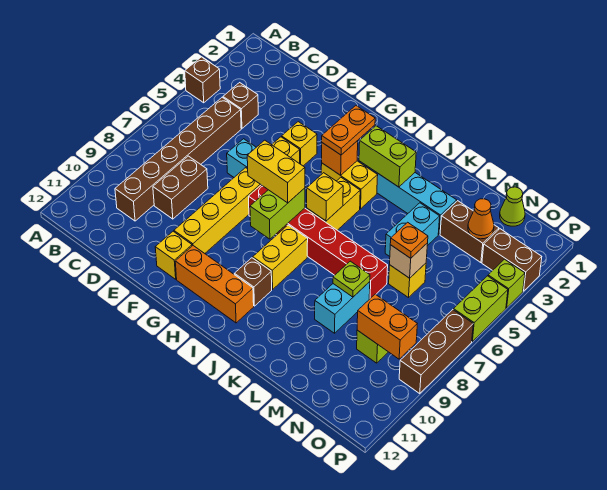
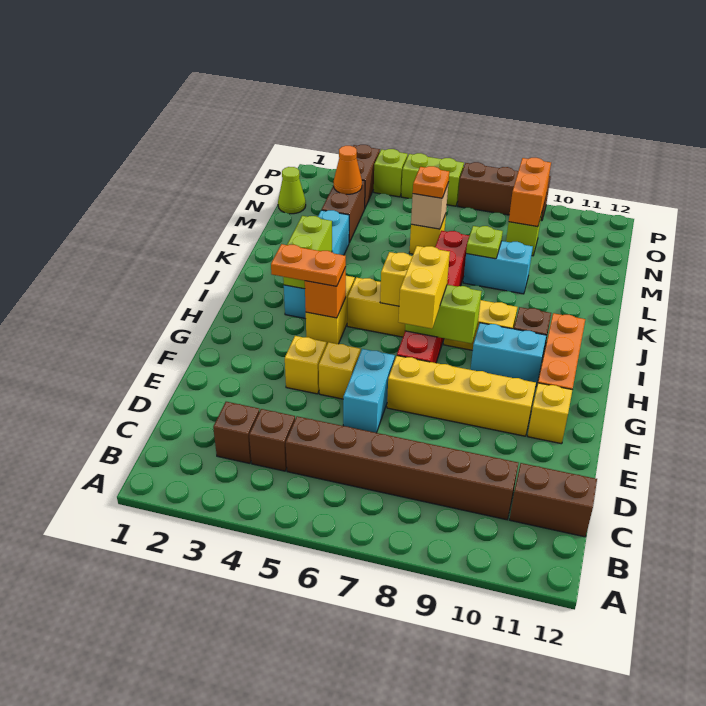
brown brick A4 level 1 -> brown brick C3 level 1
brown brick D8:D9 level 1 -> brown brick C11:C12 level 1
cyan brick L4:L5 level 1 -> cyan brick H9:H10 level 1

